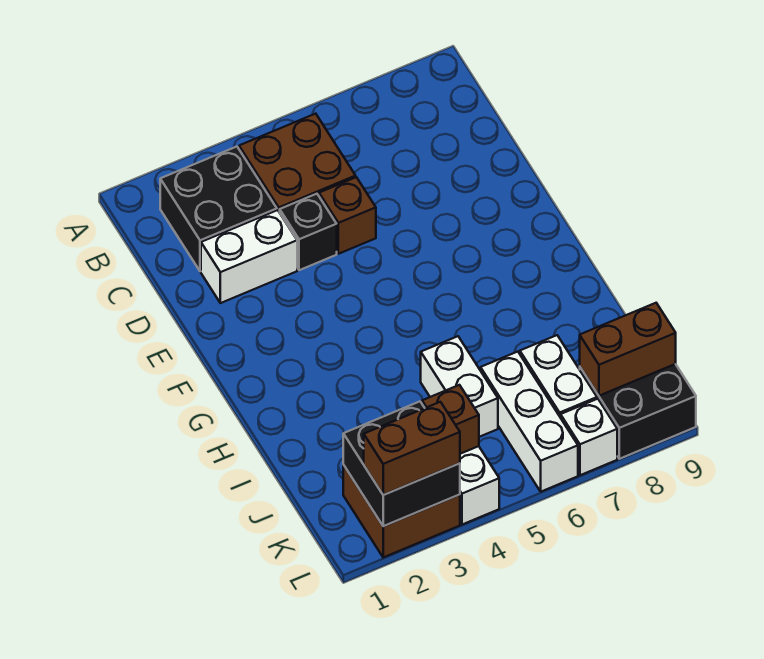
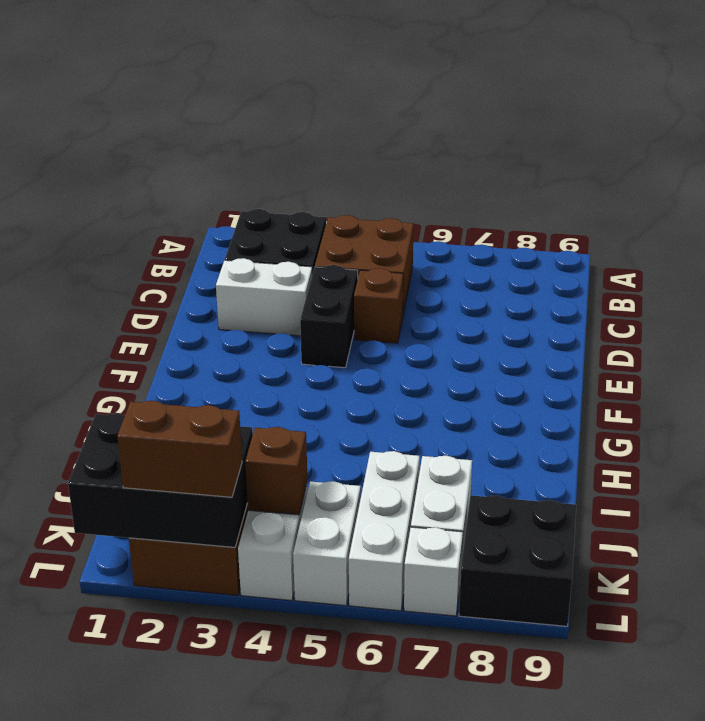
black brick D4 level 1 -> black brick D4:E4 level 1
white brick I5:J5 level 1 -> white brick K5:L5 level 1
black brick K2:L3 level 2 -> black brick K1:L3 level 2
brown brick K8:K9 level 2 -> none

